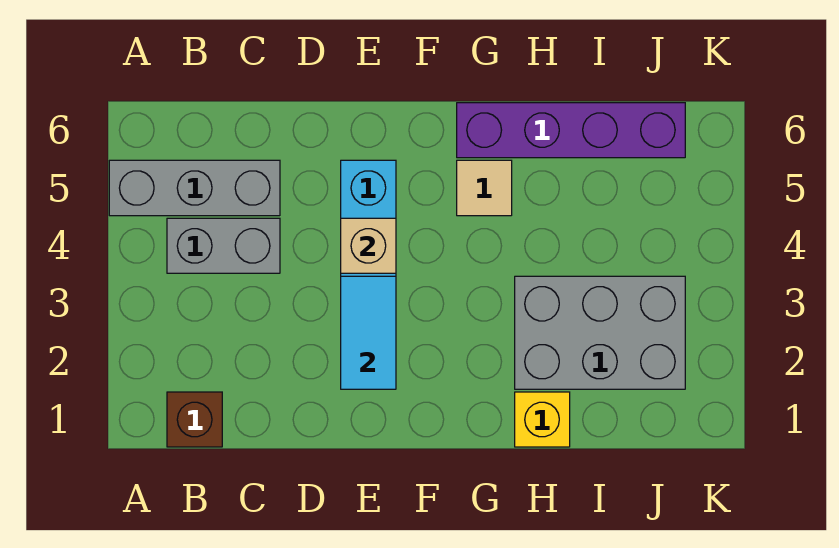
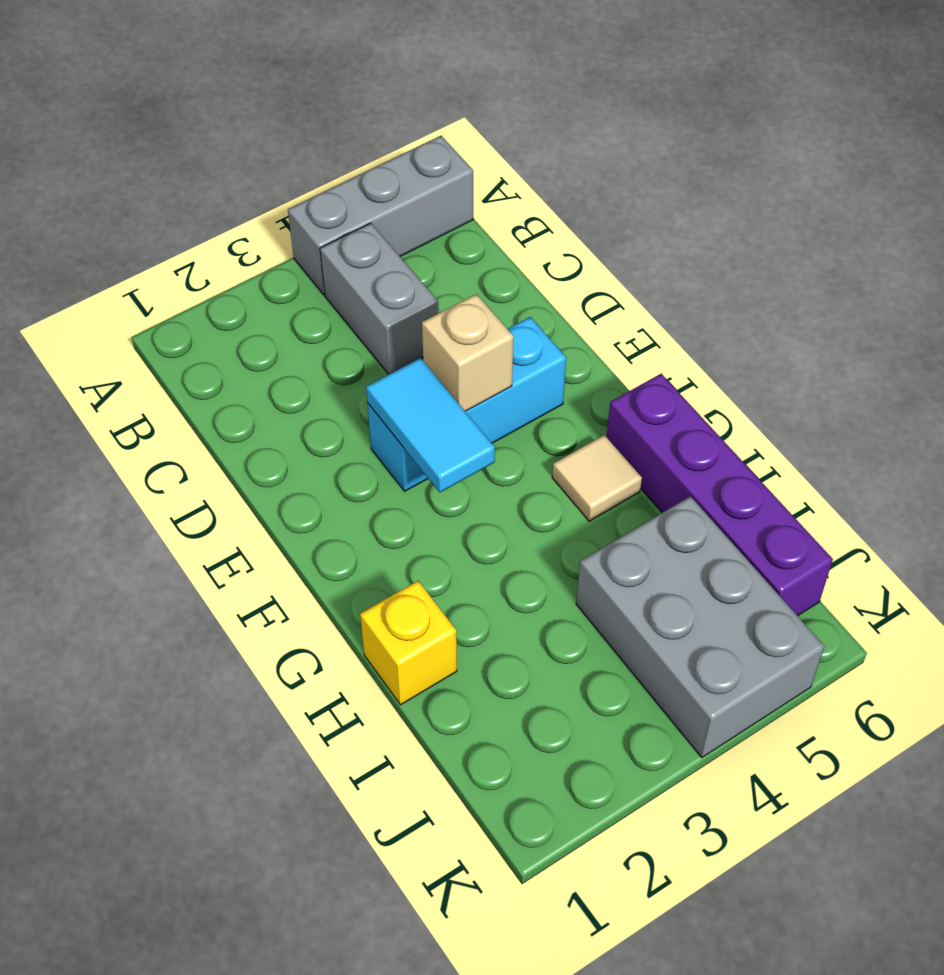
grey brick A5:C5 level 1 -> grey brick A4:A6 level 1
brown brick B1 level 1 -> none
cyan tile E2:E3 level 2 -> cyan tile E3:F3 level 2
grey brick H2:J3 level 1 -> grey brick I4:K5 level 1

